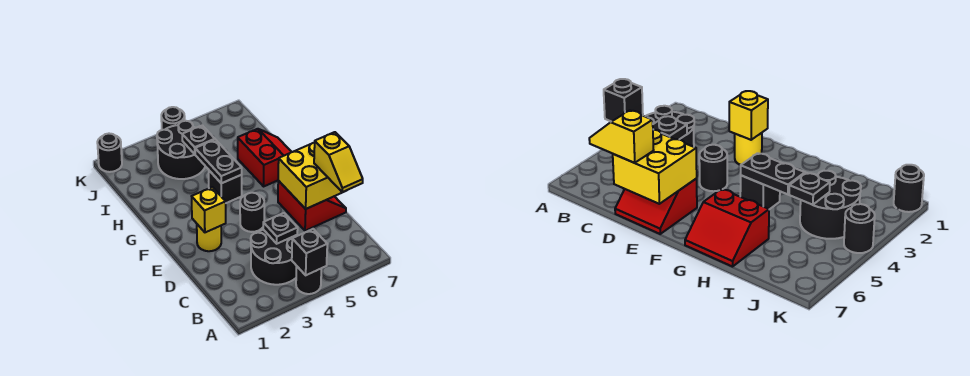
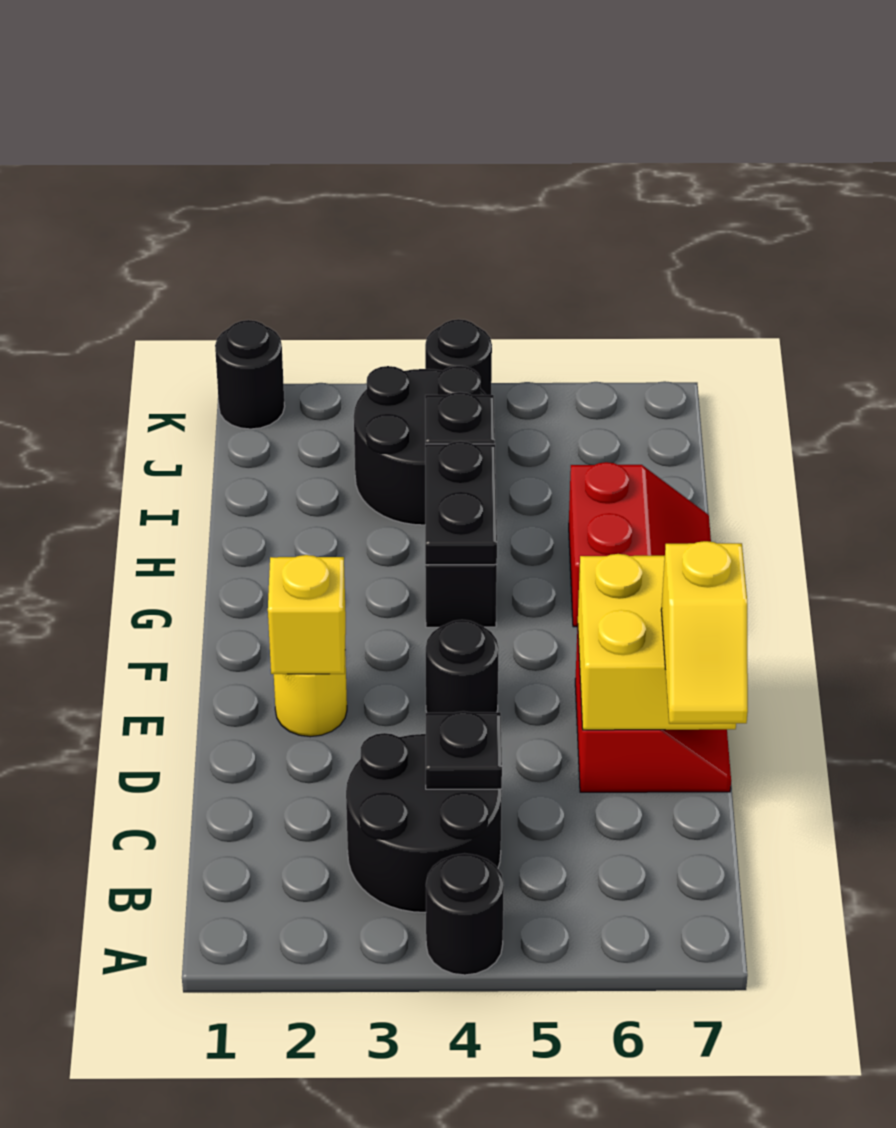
black brick A4 level 2 -> none

